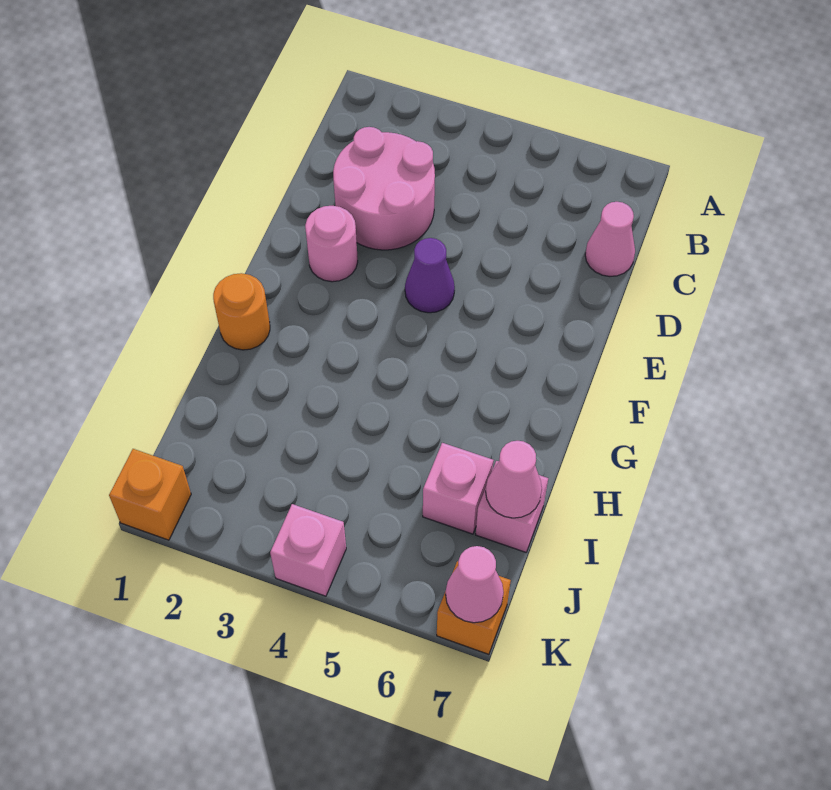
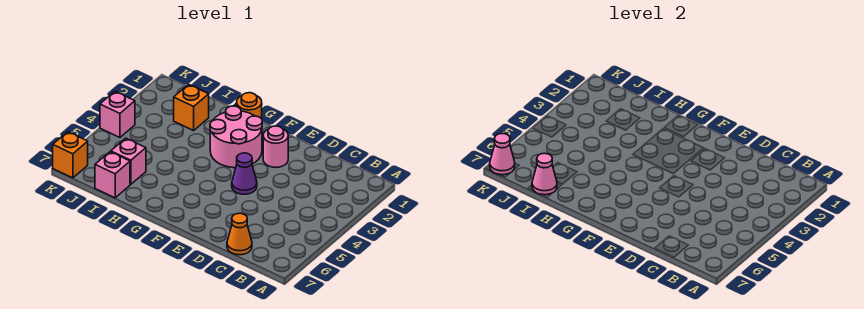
pink round brick C2:D3 level 1 -> pink round brick F2:G3 level 1
pink cone C7 level 1 -> orange cone C7 level 1
orange brick K1 level 1 -> orange brick I2 level 1

